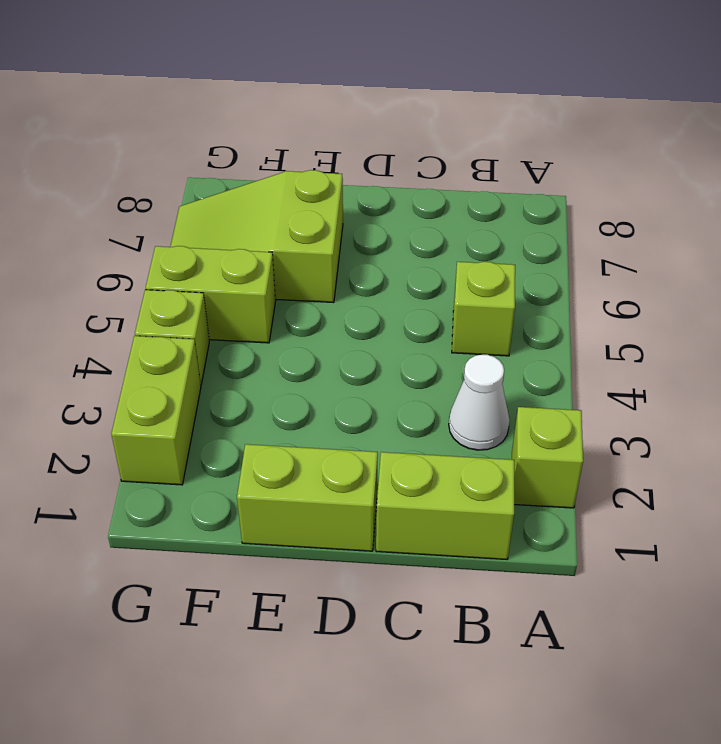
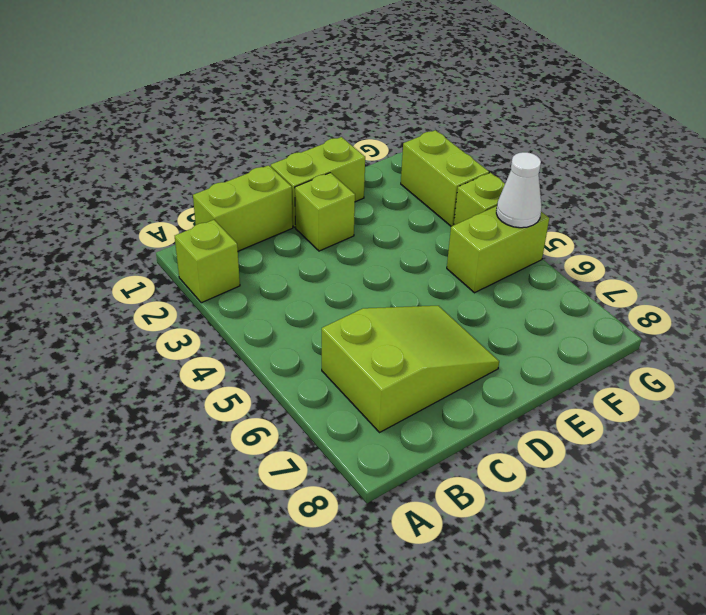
white cone B3 level 1 -> white cone G5 level 2
lime brick B5 level 1 -> lime brick D2 level 1
lime slope E6:G7 level 1 top E -> lime slope B6:D7 level 1 top B

